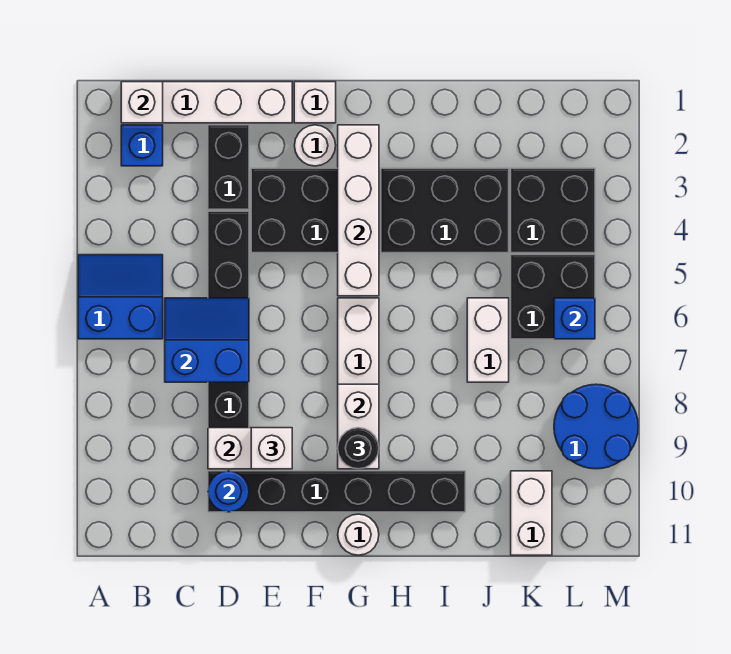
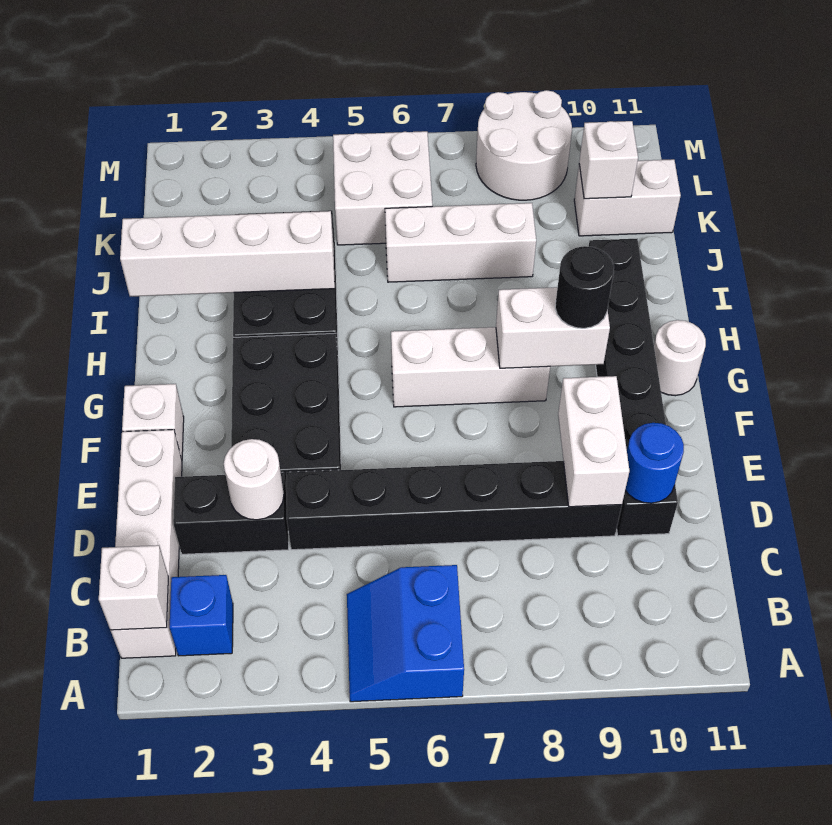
blue slope C6:D7 level 2 top 7 -> none
white brick E9 level 3 -> white brick K10 level 2
white round brick F2 level 1 -> white round brick D3 level 2
white brick G2:G5 level 2 -> white brick I1:I4 level 2
white brick J6:J7 level 1 -> white brick J6:J8 level 1
black brick K3:L4 level 1 -> none
black brick K5:L6 level 1 -> white brick K5:L6 level 1
blue brick L6 level 2 -> none
blue round brick L8:M9 level 1 -> white round brick L8:M9 level 1

